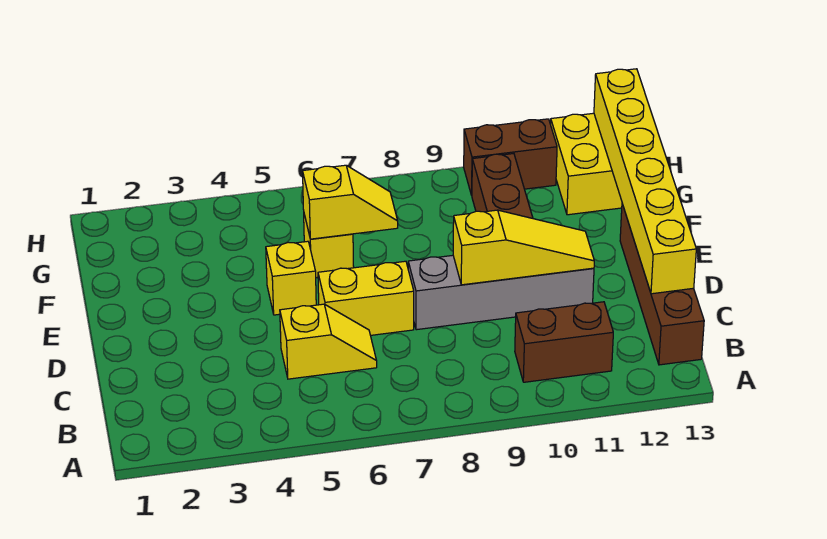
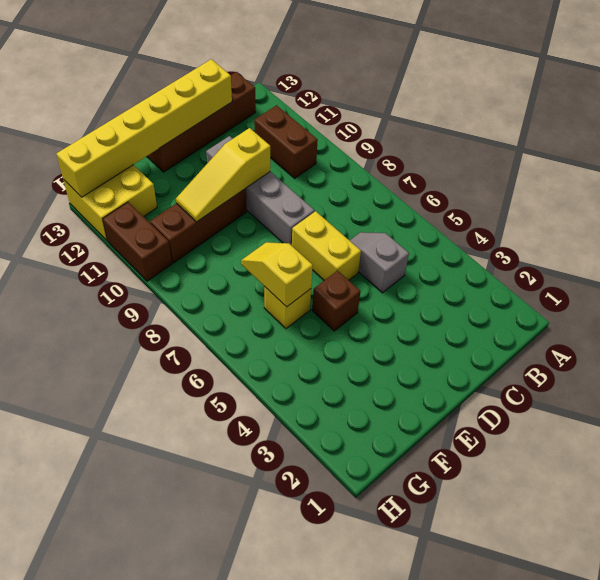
yellow slope C5:C6 level 1 top 5 -> grey slope C5:C6 level 1 top 5
yellow slope D9:D11 level 2 top 9 -> yellow slope D10:F10 level 2 top D
yellow brick E5 level 1 -> brown brick E5 level 1

